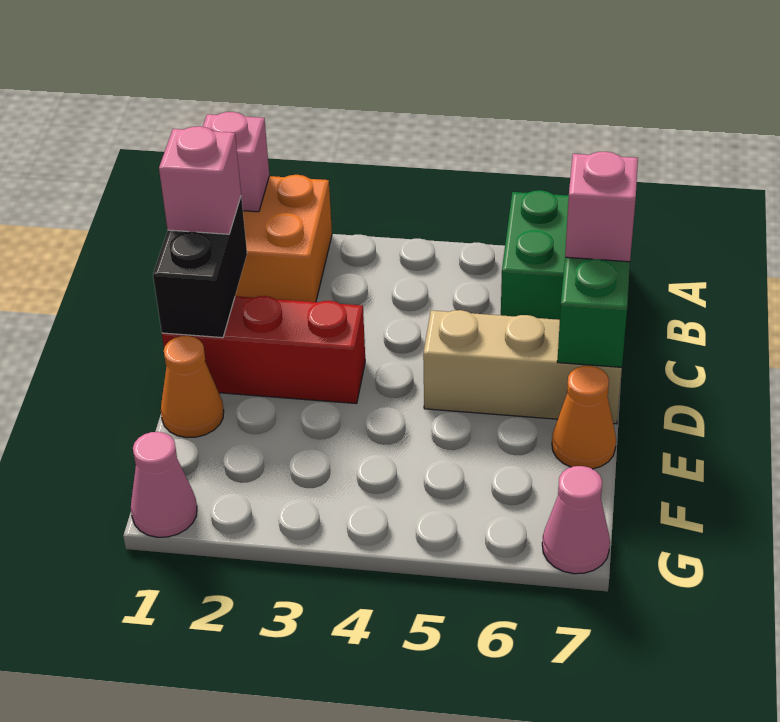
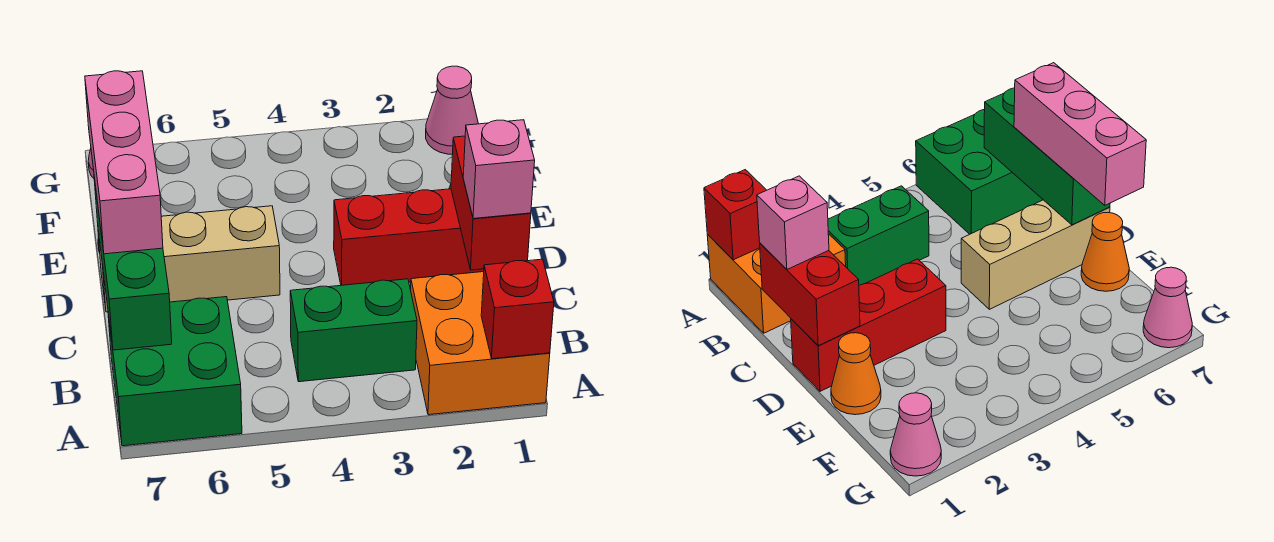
pink brick A1 level 2 -> red brick A1 level 2
none -> green brick B3:B4 level 1
black brick C1:D1 level 2 -> red brick C1:D1 level 2
pink brick C7 level 3 -> pink brick C7:E7 level 3

